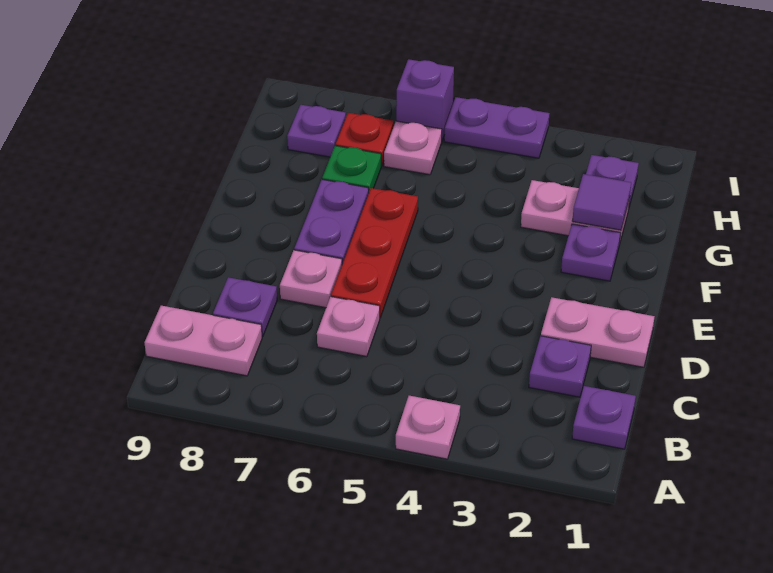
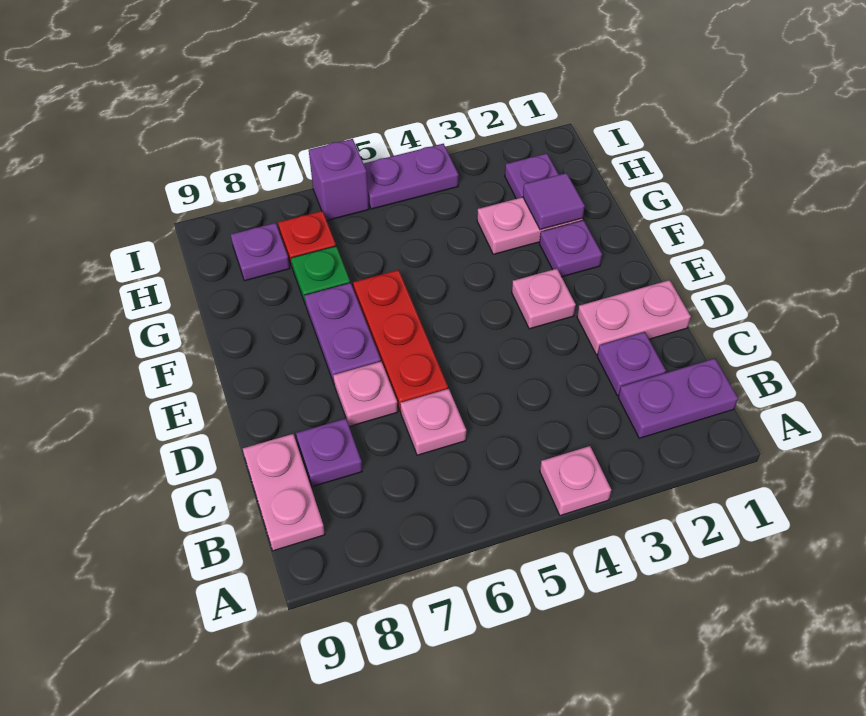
purple plate B1 level 1 -> purple plate B1:B2 level 1
pink plate B8:B9 level 1 -> pink plate B9:C9 level 1
pink plate H6 level 1 -> pink plate E3 level 1

